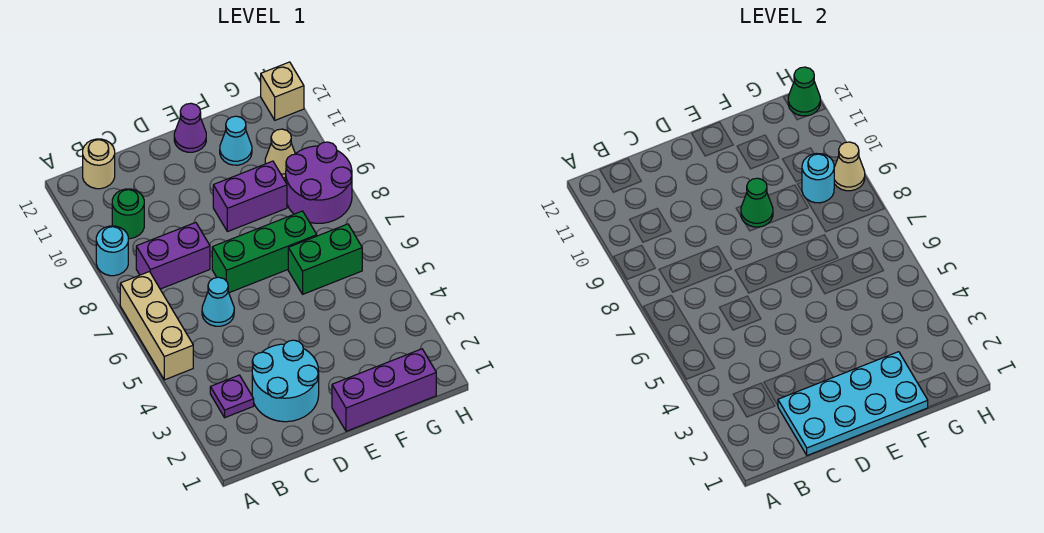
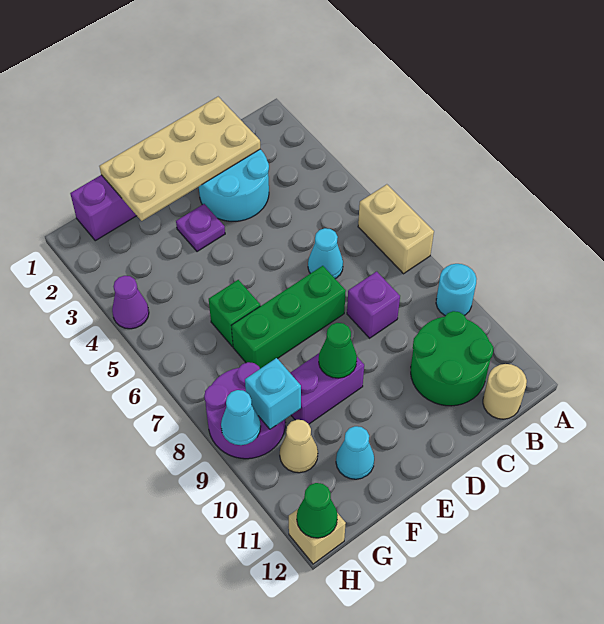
tan brick A5:A7 level 1 -> tan brick A6:A7 level 1
purple plate B3 level 1 -> purple plate E3 level 1
purple brick B8:C8 level 1 -> purple brick C8 level 1
green round brick B10 level 1 -> green round brick B10:C11 level 1
cyan plate C1:F2 level 2 -> tan plate C1:F2 level 2
purple cone E12 level 1 -> purple cone H4 level 1
green brick F6:G6 level 1 -> green brick F6 level 1
cyan round brick G9 level 2 -> cyan brick G9 level 2
tan cone H9 level 2 -> cyan cone H9 level 2

